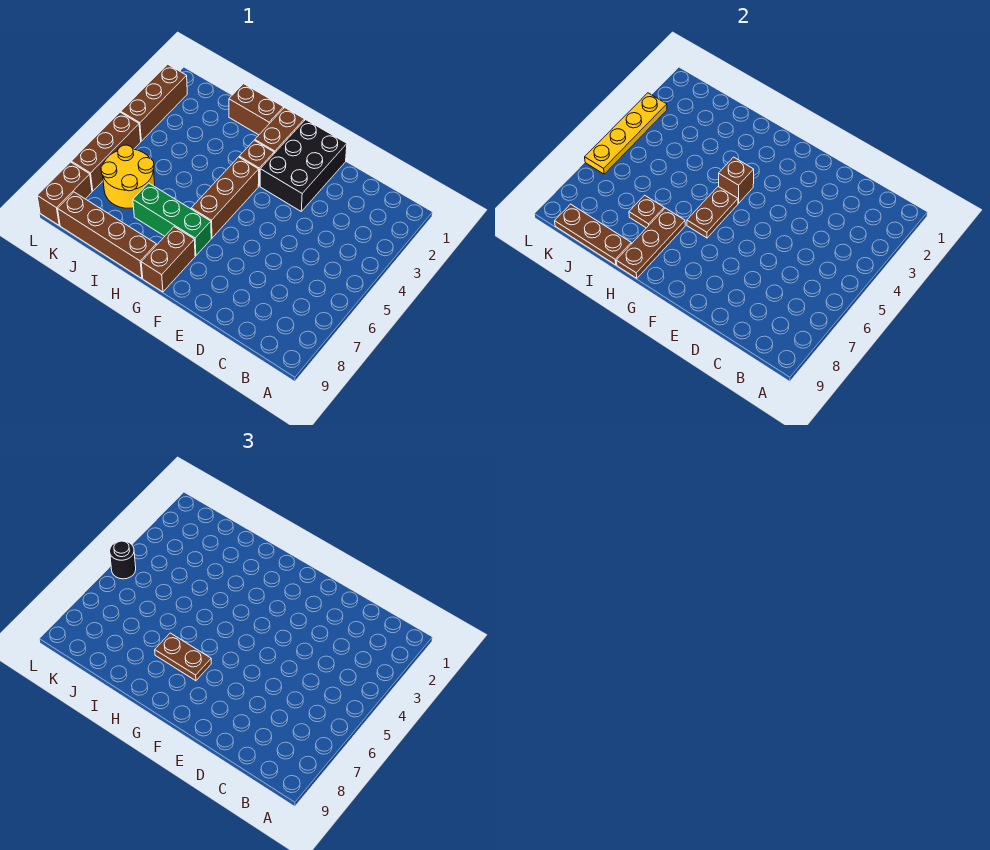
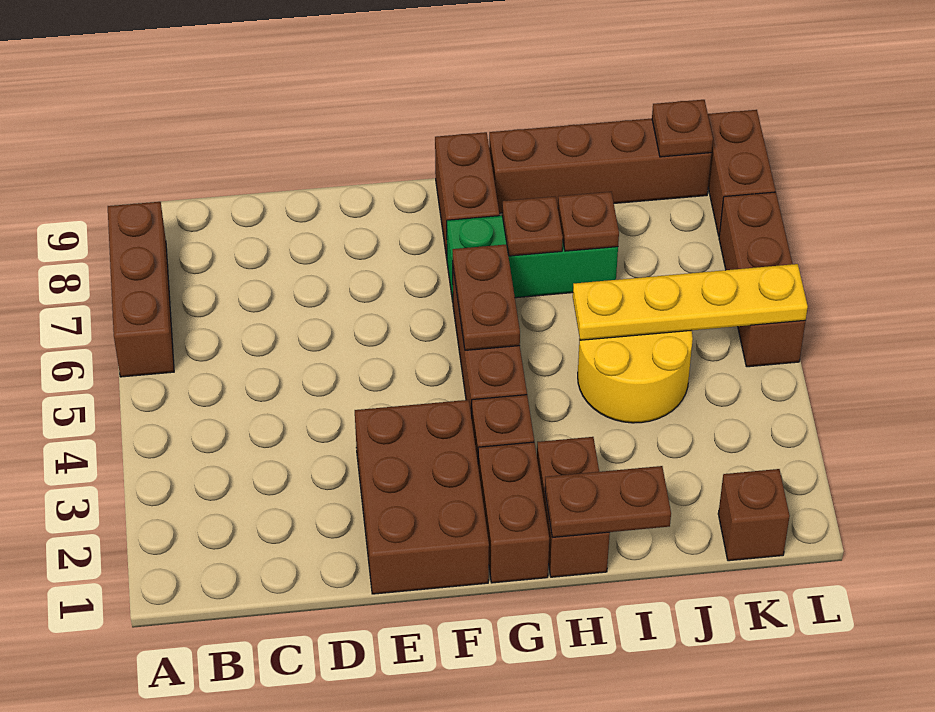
black brick E1:F3 level 1 -> brown brick E1:F3 level 1
brown brick G4 level 2 -> brown brick K1 level 1
brown plate G7:H7 level 3 -> brown plate H1:I1 level 2
brown brick H1:I1 level 1 -> brown brick H1:H2 level 1
brown plate H7:H9 level 2 -> brown plate H7 level 2
brown plate I9:K9 level 2 -> brown plate K9 level 2
yellow round brick J6:K7 level 1 -> yellow round brick I4:J5 level 1
brown brick L2:L4 level 1 -> brown brick A6:A8 level 1
yellow plate L3:L6 level 2 -> yellow plate I5:L5 level 2
black round brick L5 level 3 -> none

